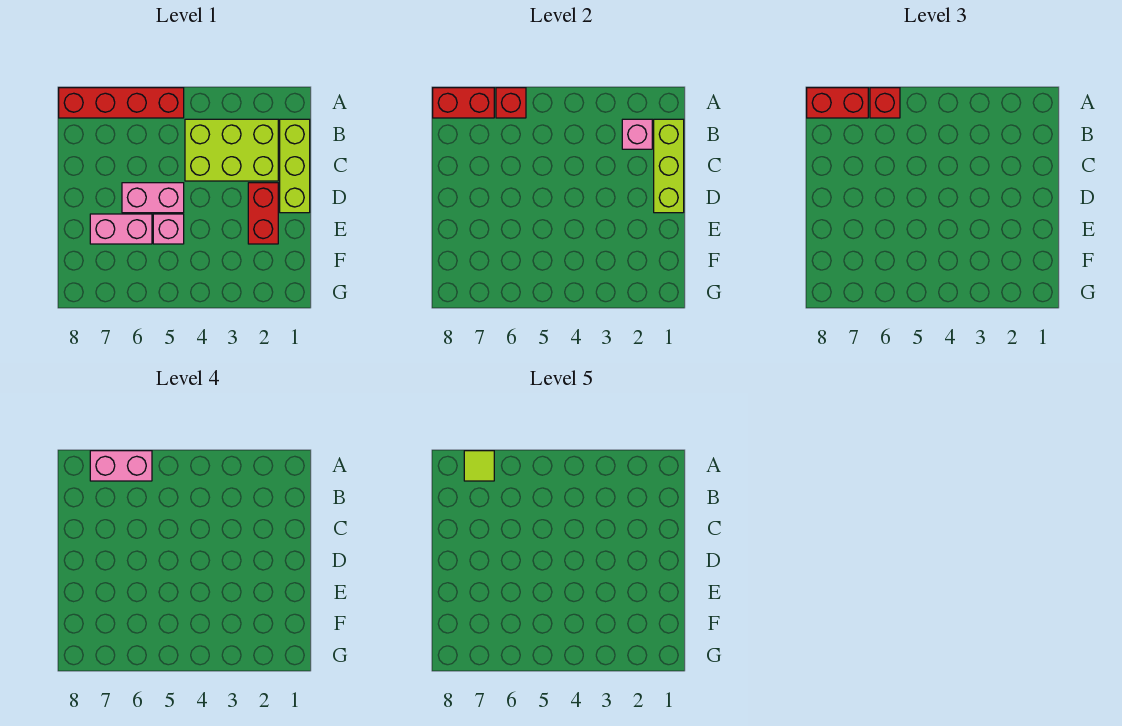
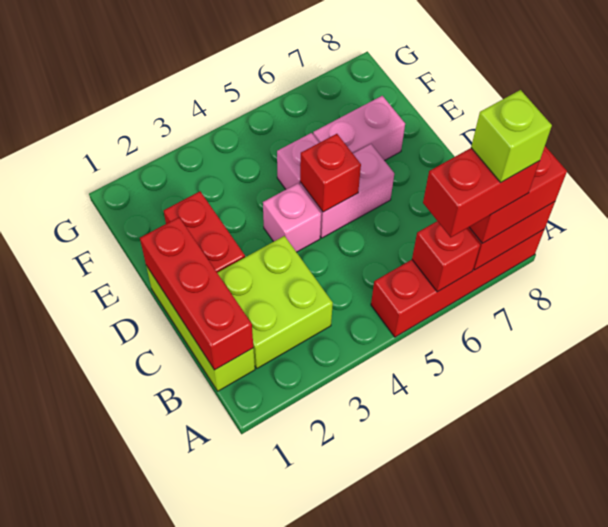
red brick A6 level 3 -> red brick D5 level 2
pink brick A6:A7 level 4 -> red brick A6:A7 level 4
lime tile A7 level 5 -> lime brick A7 level 5
lime brick B1:D1 level 2 -> red brick B1:D1 level 2
lime brick B2:C4 level 1 -> lime brick B2:C3 level 1
pink brick B2 level 2 -> pink brick D4 level 1

